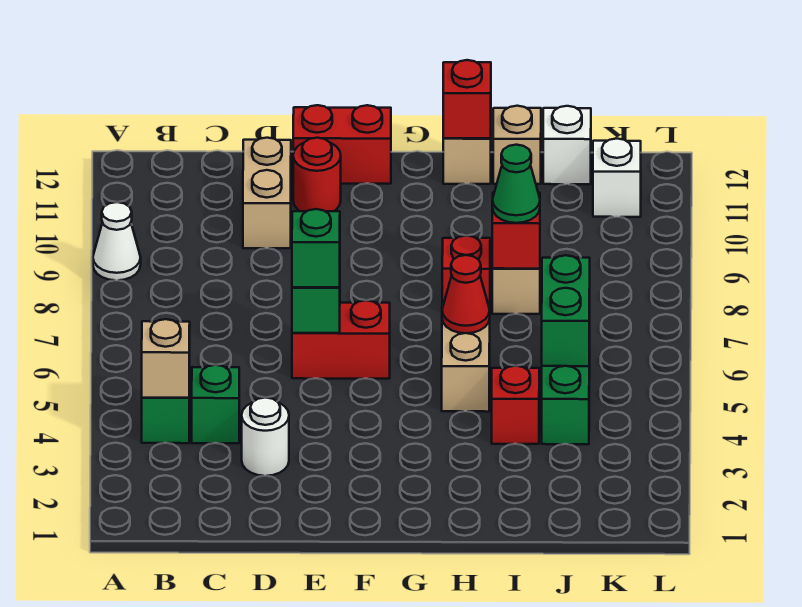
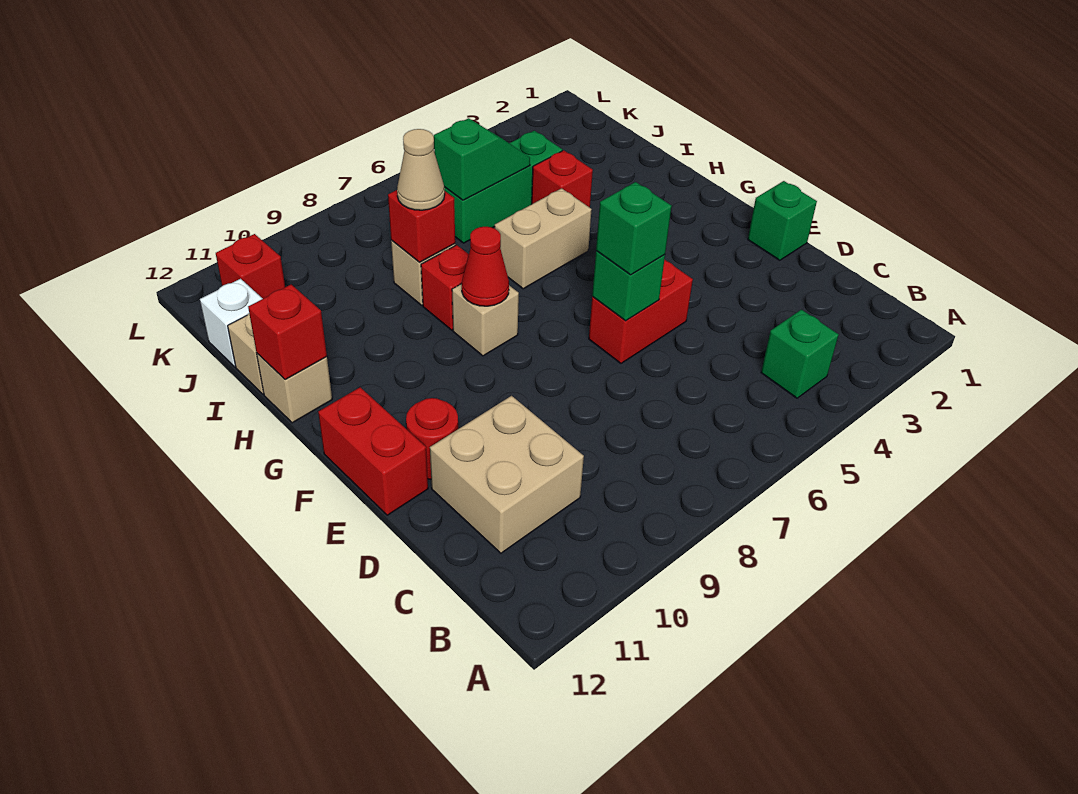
white cone A9 level 1 -> none
tan brick B4 level 2 -> tan brick G8 level 1
green brick C4 level 1 -> green brick E1 level 1
white round brick D3 level 1 -> none
tan brick D10:D11 level 1 -> tan brick C10:D11 level 1
red brick E6:F6 level 1 -> red brick E5:E6 level 1
red cone H6 level 2 -> red cone G8 level 2
green cone I8 level 3 -> tan cone I8 level 3
green brick J5:J6 level 2 -> green slope J5:J6 level 2 top 6
white brick K11 level 1 -> red brick K11 level 1

